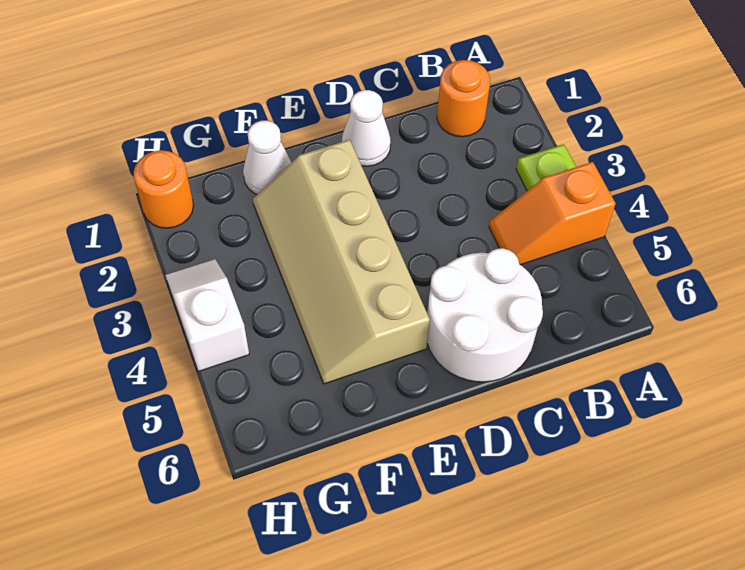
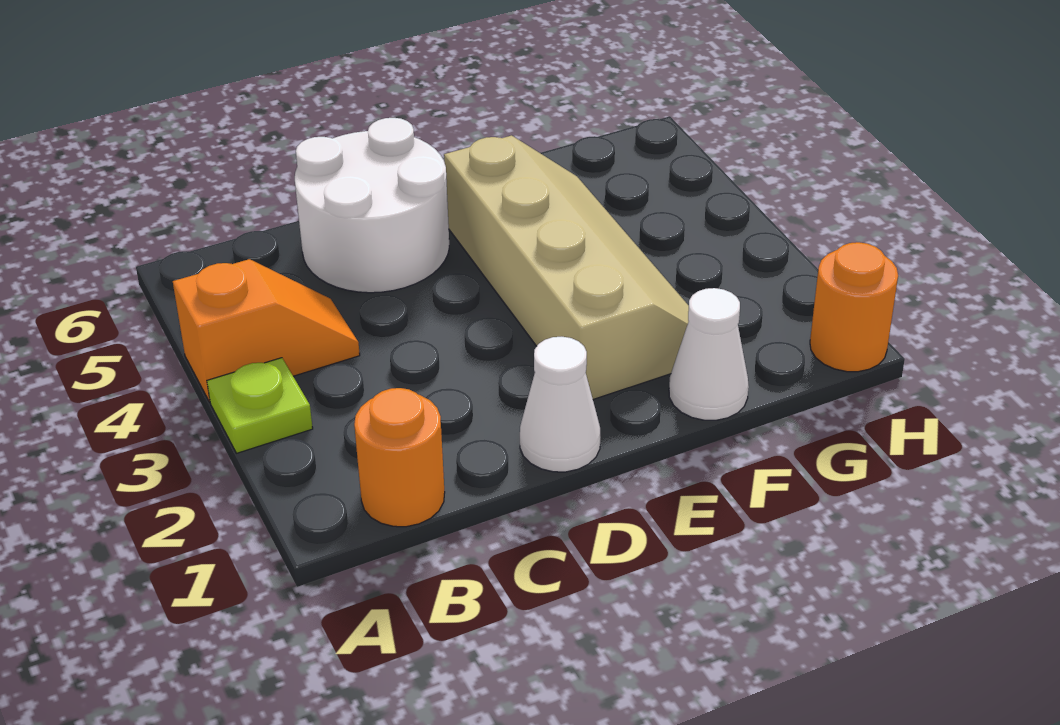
white slope H3:H4 level 1 top 4 -> none

